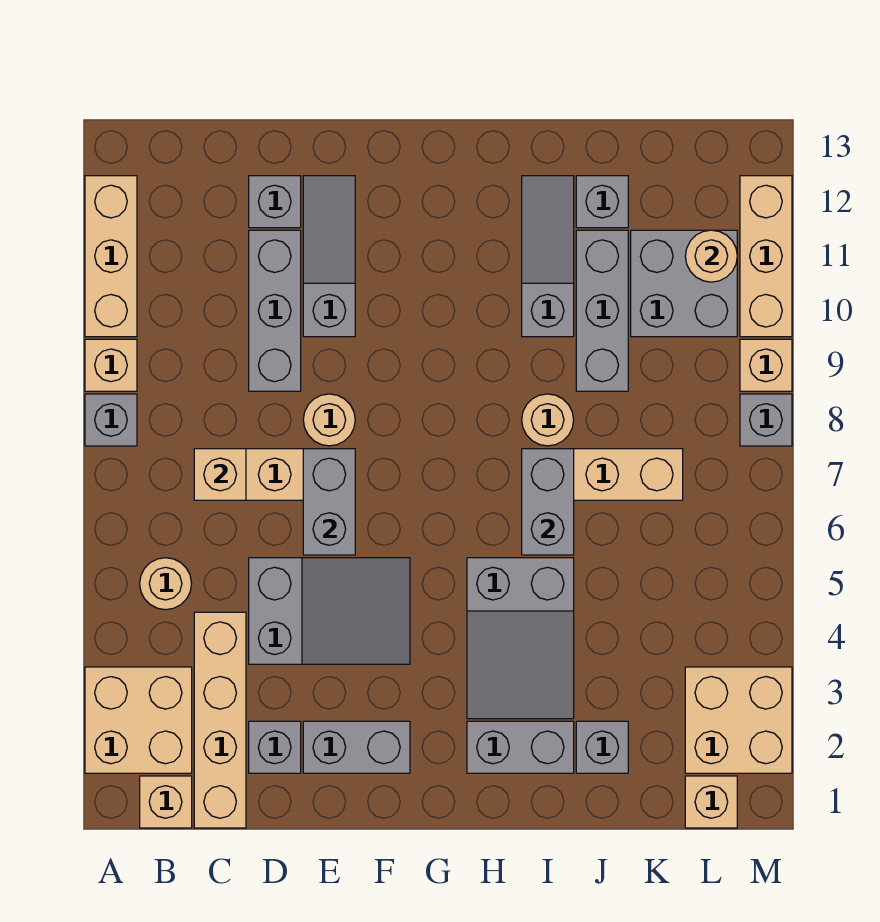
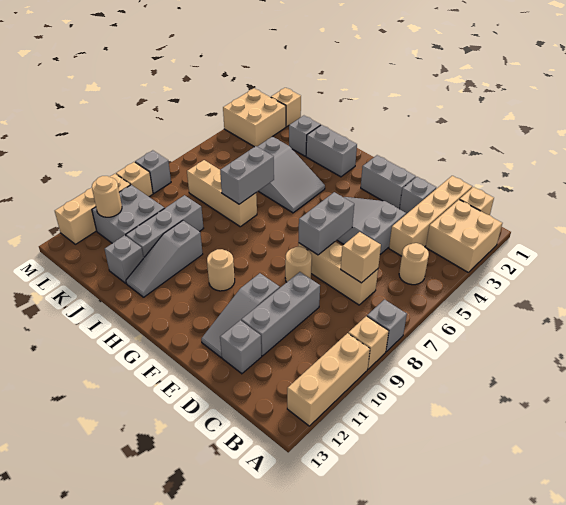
grey slope H3:I5 level 1 top 5 -> grey slope H4:J5 level 1 top J
tan round brick I8 level 1 -> tan round brick G10 level 1

